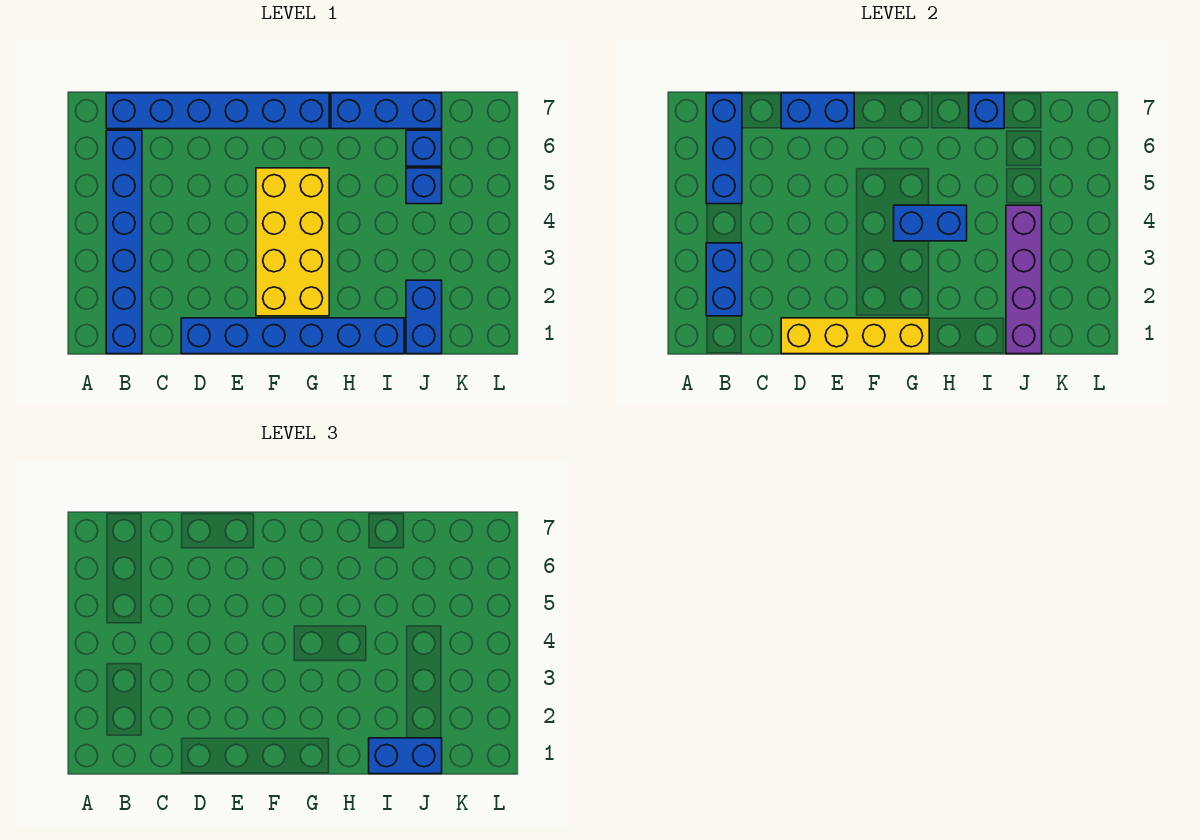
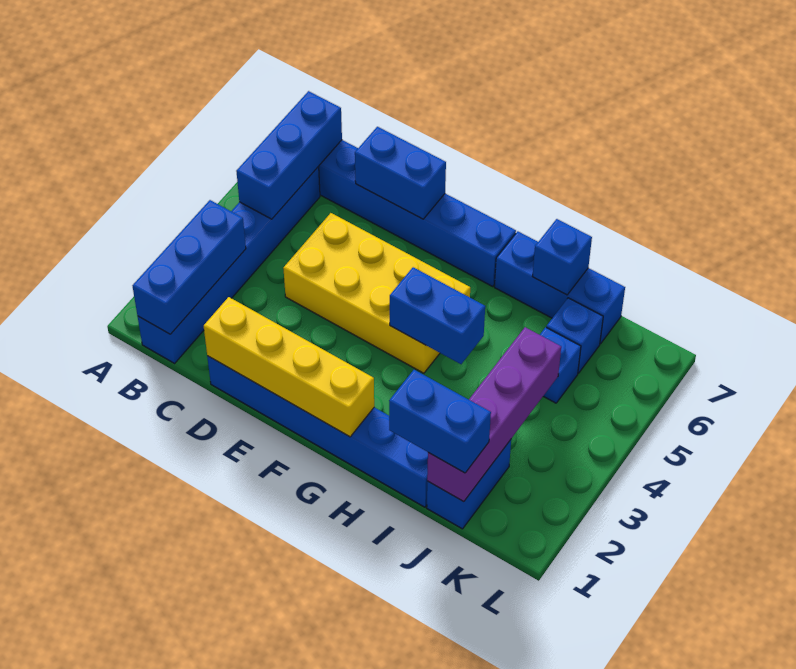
blue brick B2:B3 level 2 -> blue brick B1:B3 level 2
yellow brick F2:G5 level 1 -> yellow brick D4:G5 level 1

